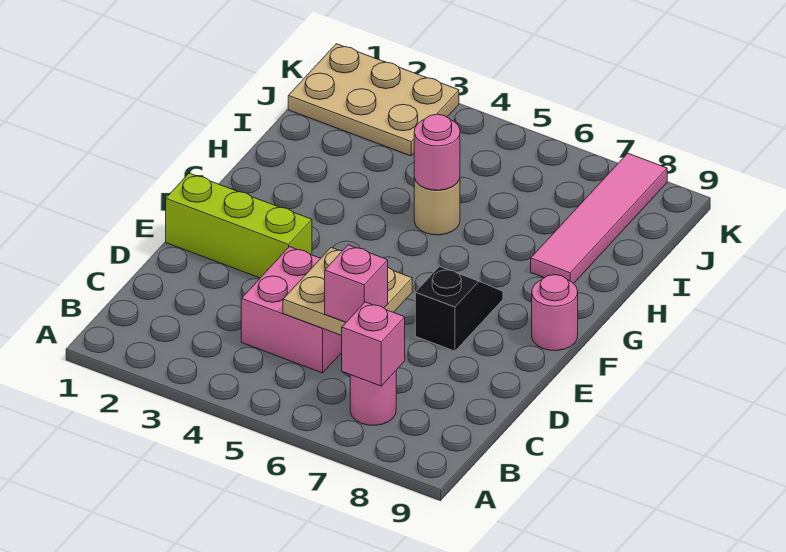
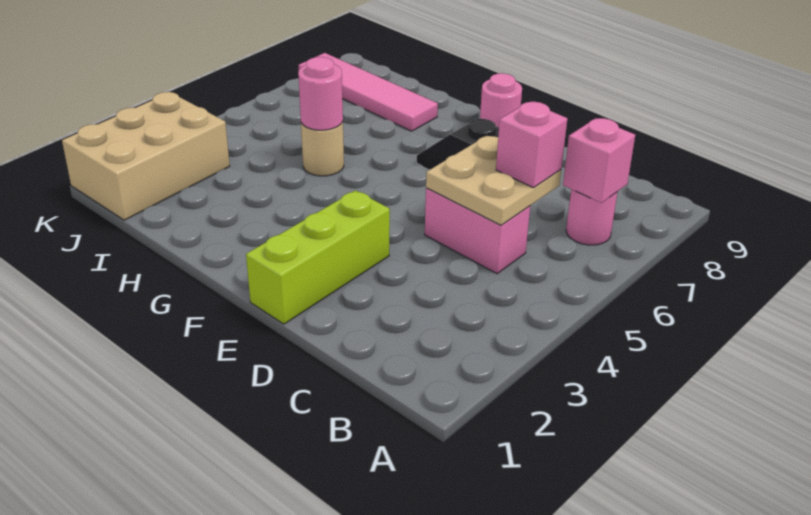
pink brick C4:D5 level 1 -> pink brick C5:D5 level 1
tan plate J1:K3 level 1 -> tan brick J1:K3 level 1

